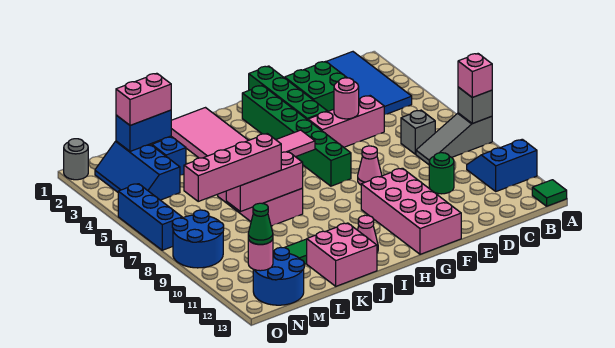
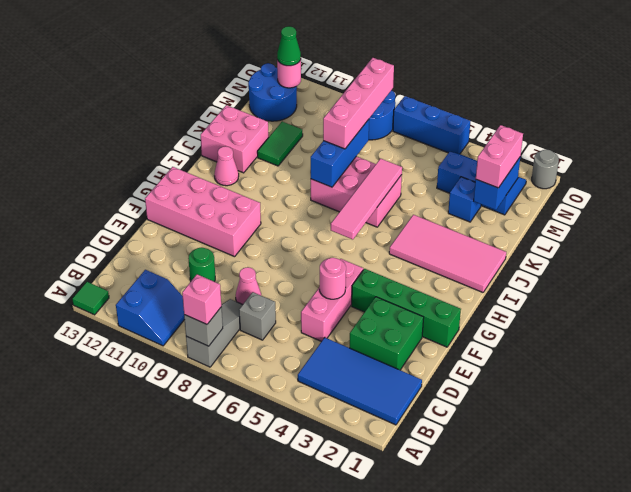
pink cone F8 level 1 -> pink cone D8 level 1
green brick G2:G7 level 1 -> none
pink brick J8:L8 level 2 -> blue brick J8:L8 level 2

